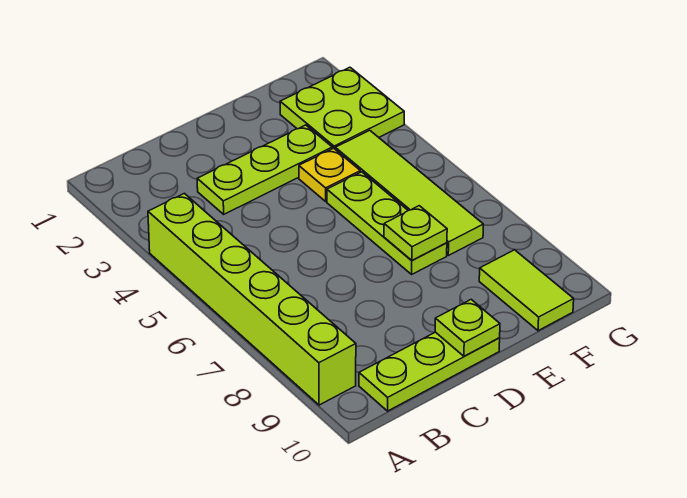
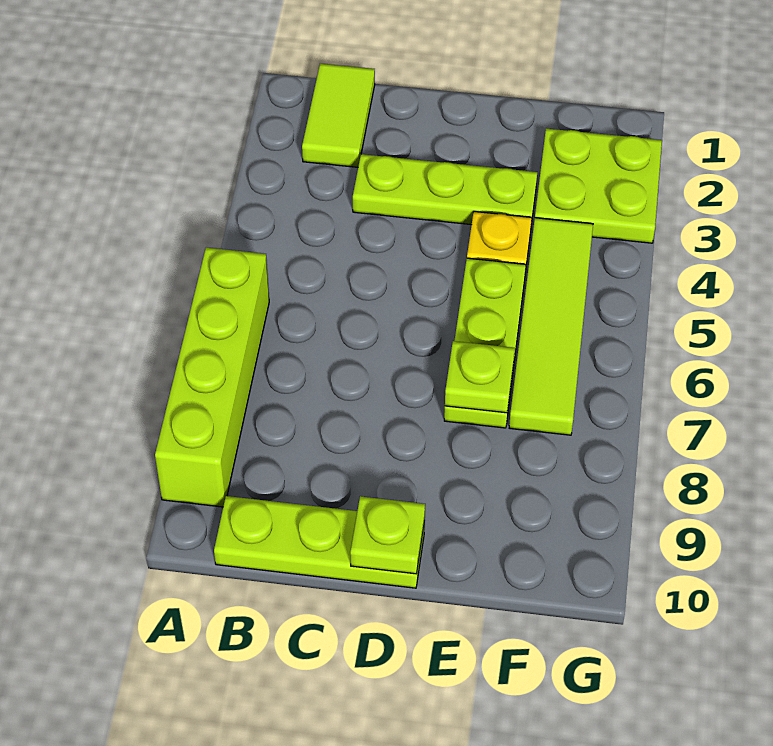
lime brick A4:A9 level 1 -> lime brick A6:A9 level 1
lime tile F9:F10 level 1 -> lime tile B1:B2 level 1

